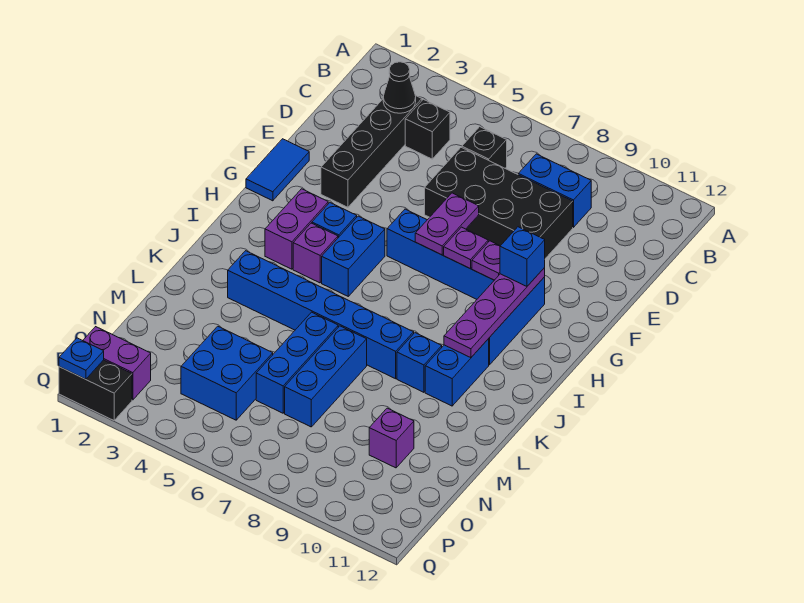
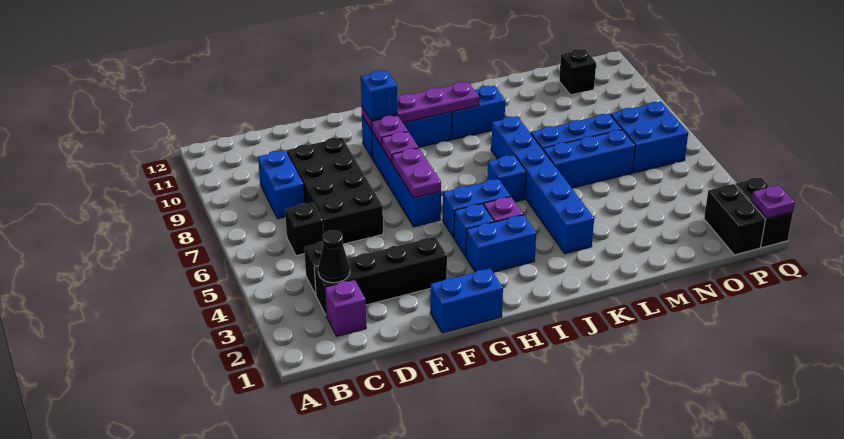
blue tile F1:G1 level 1 -> blue brick F1:G1 level 1
purple plate F7:G7 level 2 -> purple plate G6:G7 level 2
purple brick H3:I3 level 1 -> blue brick H3:I3 level 1
blue brick K9 level 1 -> blue brick J6 level 1
blue brick N4:O5 level 1 -> blue brick O6:P7 level 1
purple brick N10 level 1 -> purple brick C2 level 1
none -> black brick O11 level 1
purple brick P1:P2 level 1 -> black brick P1:P2 level 1
blue plate Q1 level 2 -> purple plate Q1 level 2

